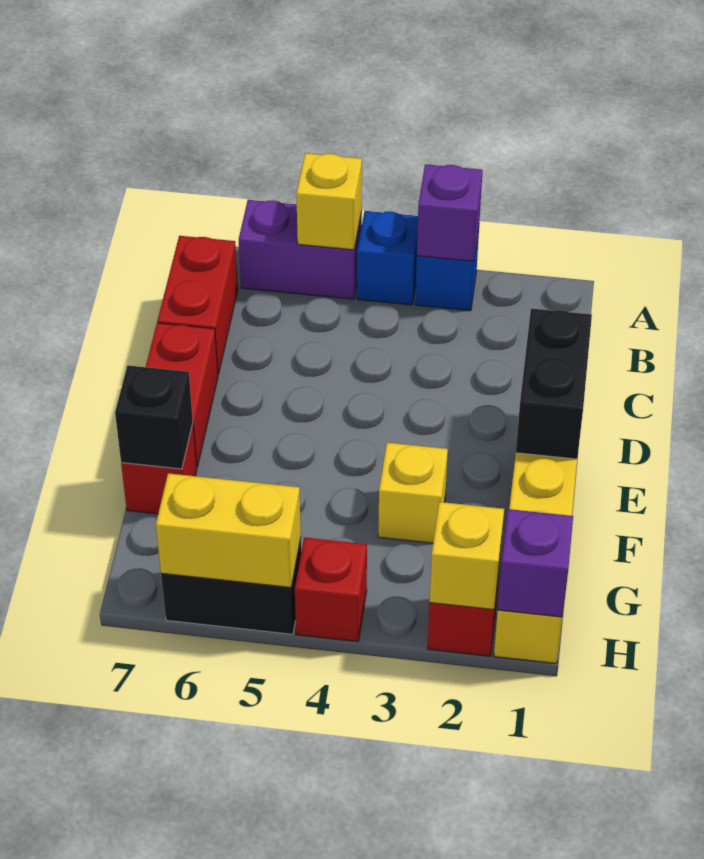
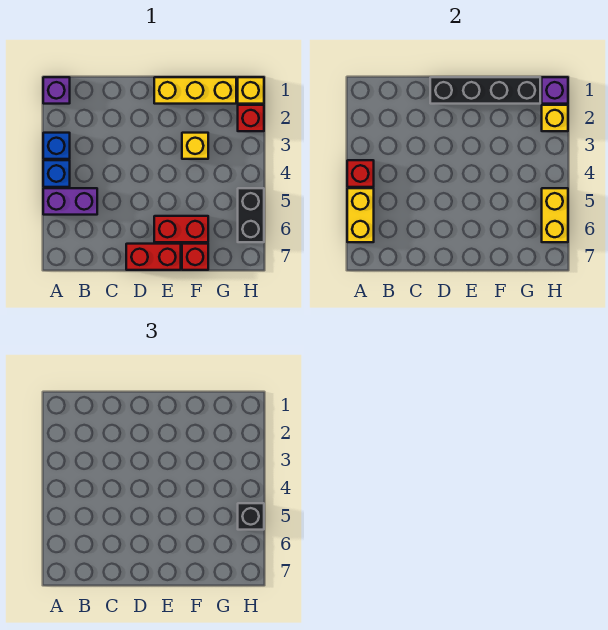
purple brick A3 level 2 -> purple brick A1 level 1
purple brick A5:A6 level 1 -> purple brick A5:B5 level 1
yellow brick A5 level 2 -> yellow brick A5:A6 level 2
red brick B7:C7 level 1 -> red brick E6:F6 level 1
black brick D1:E1 level 2 -> black brick D1:G1 level 2
black brick F7 level 2 -> black brick H5 level 3
red brick H4 level 1 -> red brick A4 level 2

